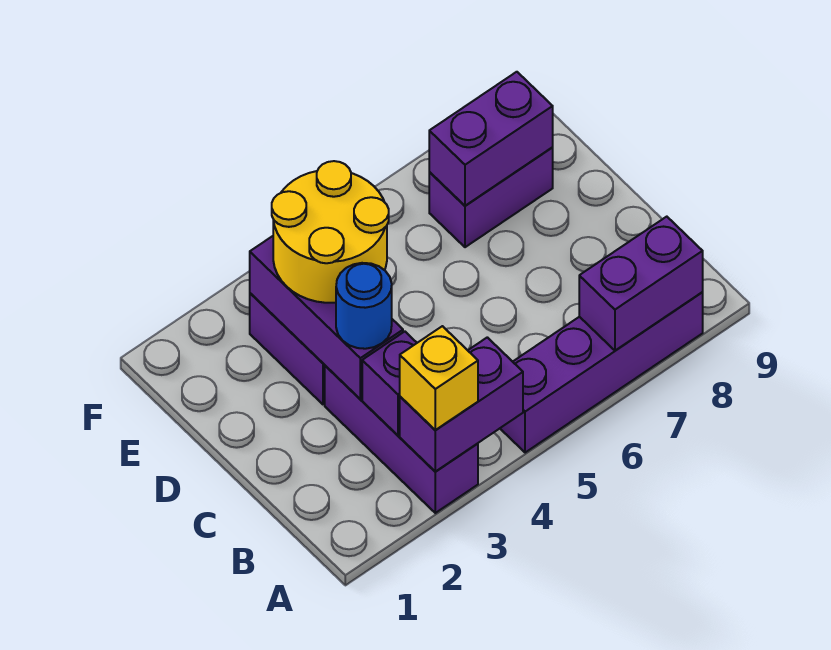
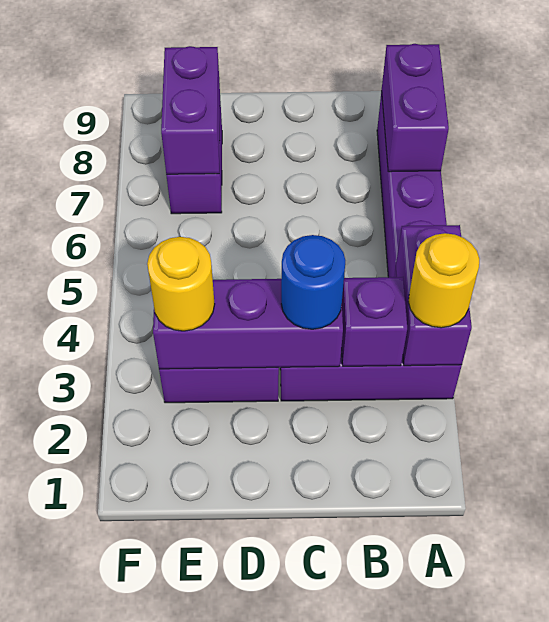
yellow brick A3 level 3 -> yellow round brick A3 level 3
yellow round brick D3:E4 level 3 -> yellow round brick E3 level 3

